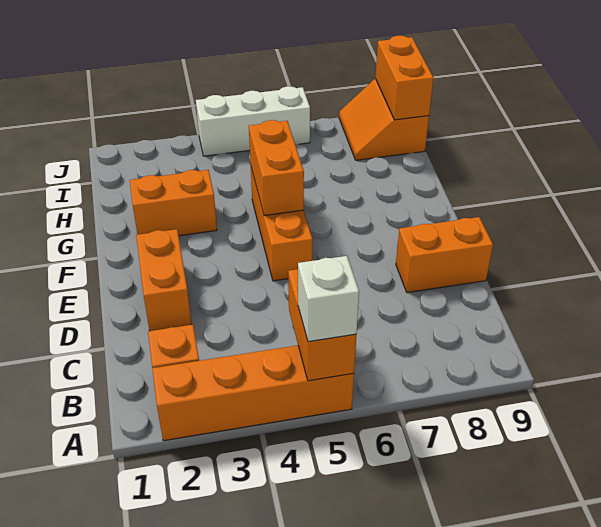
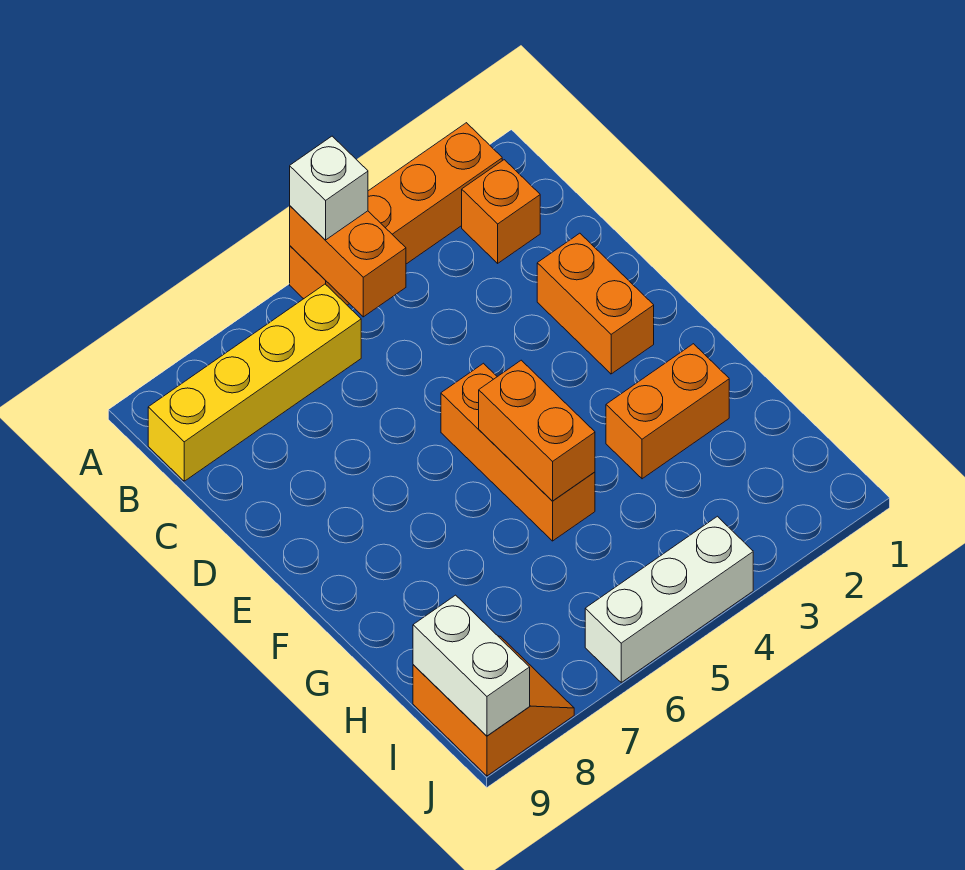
none -> yellow brick B6:B9 level 1
orange brick D8:D9 level 1 -> none
orange brick I9:J9 level 2 -> white brick I9:J9 level 2

